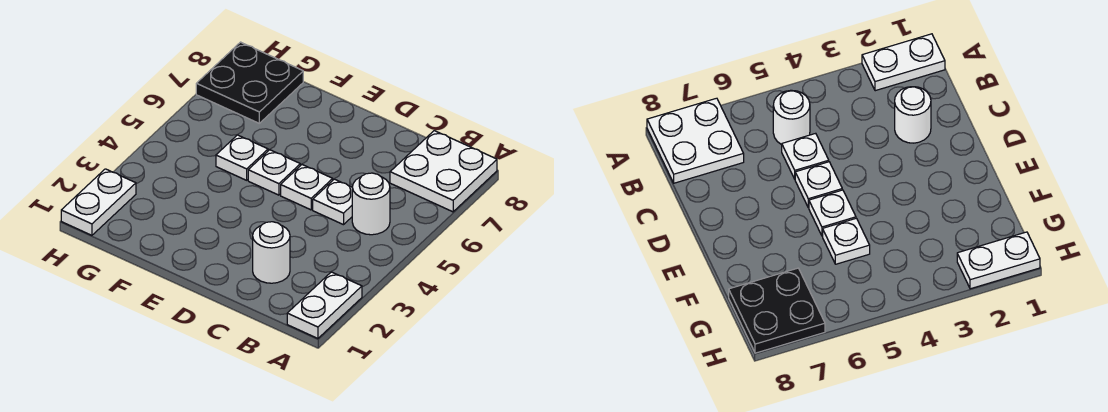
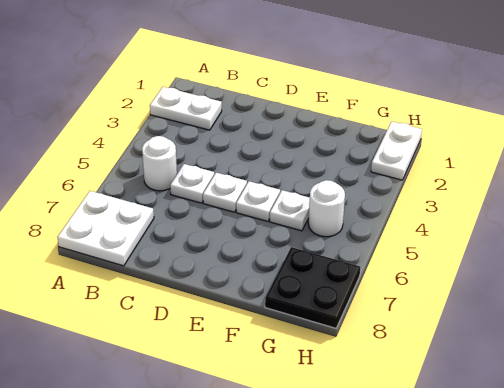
white plate A1:A2 level 1 -> white plate A2:B2 level 1
white round brick C2 level 1 -> white round brick G5 level 1

